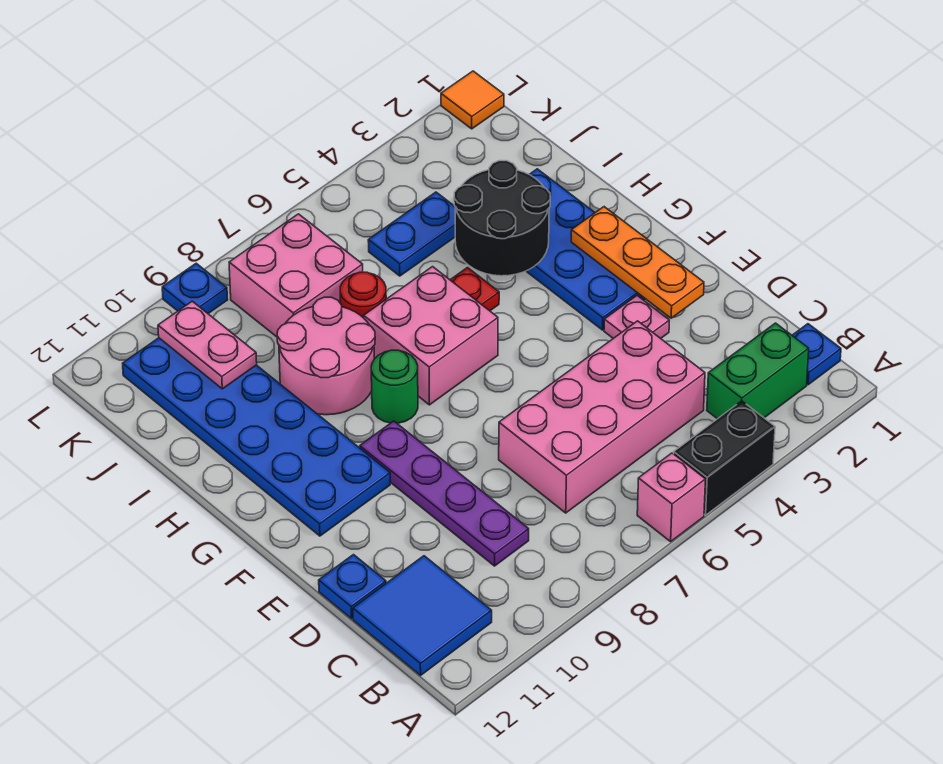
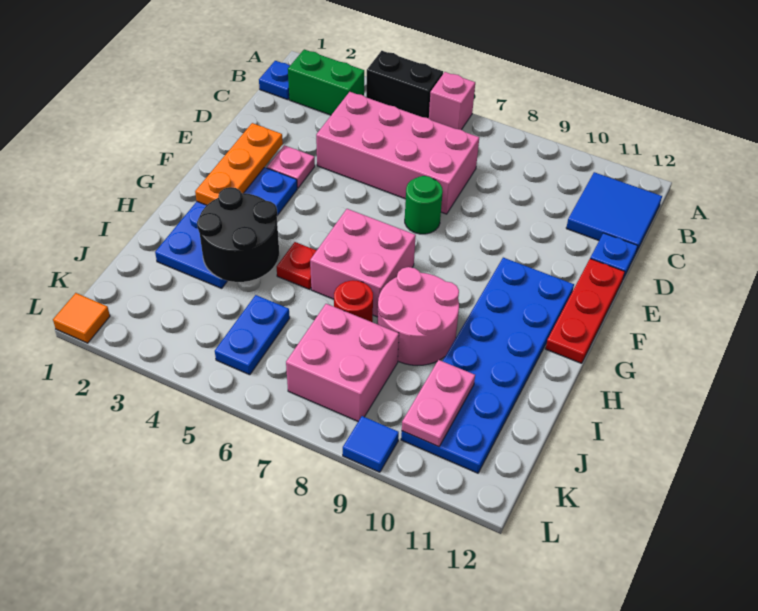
purple plate C9:F9 level 1 -> none
none -> red plate E12:G12 level 1
green round brick G8 level 1 -> green round brick E7 level 1
blue plate J4:J5 level 1 -> blue plate J5:K5 level 1
blue plate L9 level 1 -> blue tile L9 level 1

